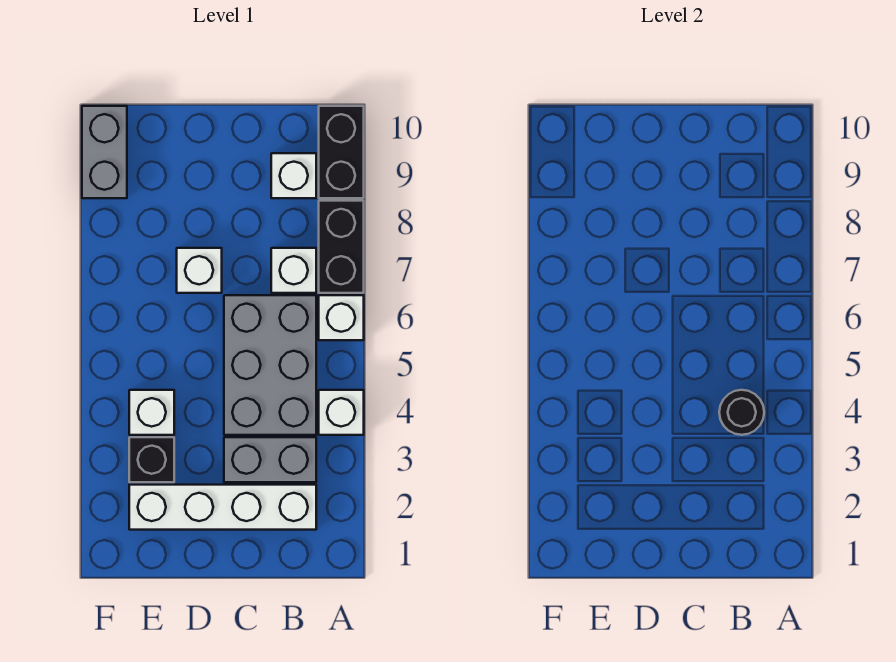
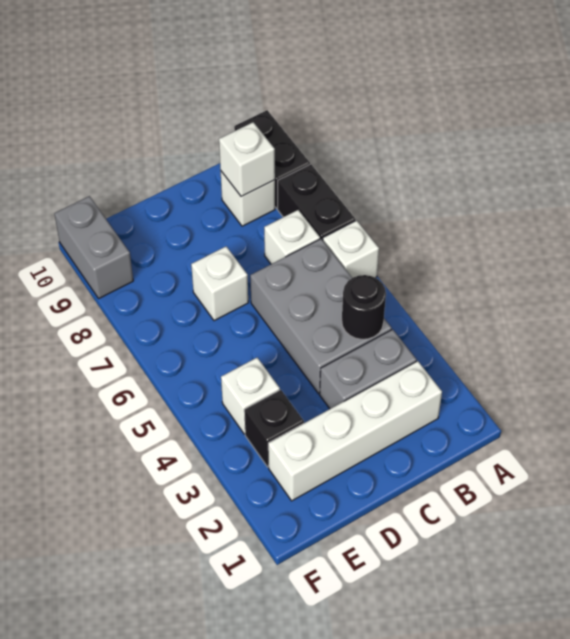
white brick A4 level 1 -> white brick B9 level 2

